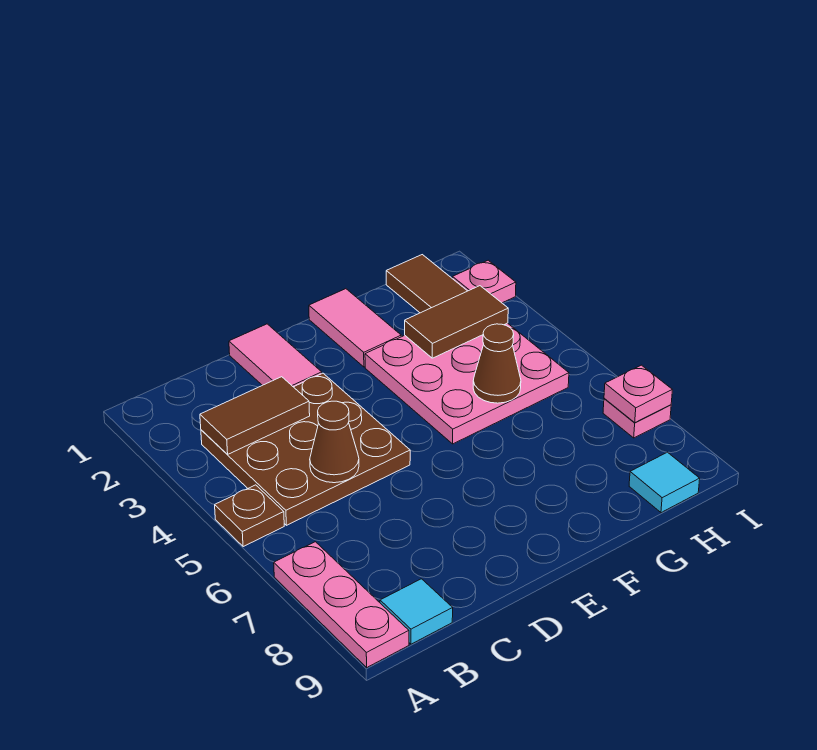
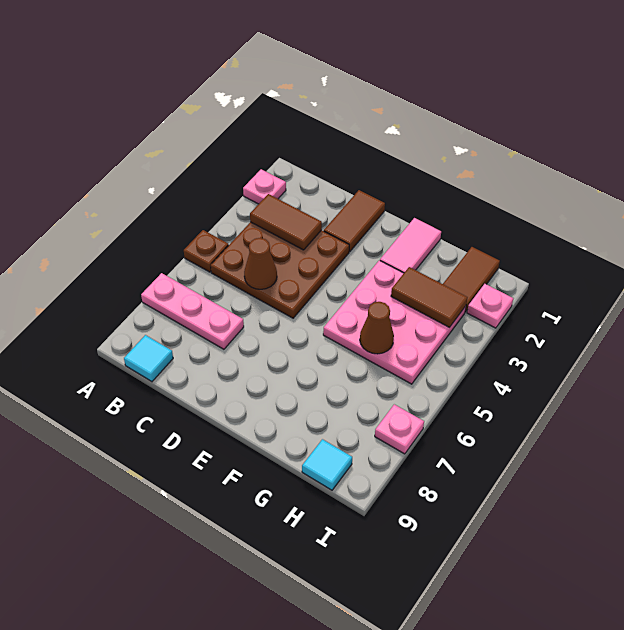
pink plate A7:A9 level 1 -> pink plate A7:C7 level 1
pink tile D1:D2 level 1 -> brown tile D1:D2 level 1
pink plate I7 level 2 -> pink plate A2 level 1

